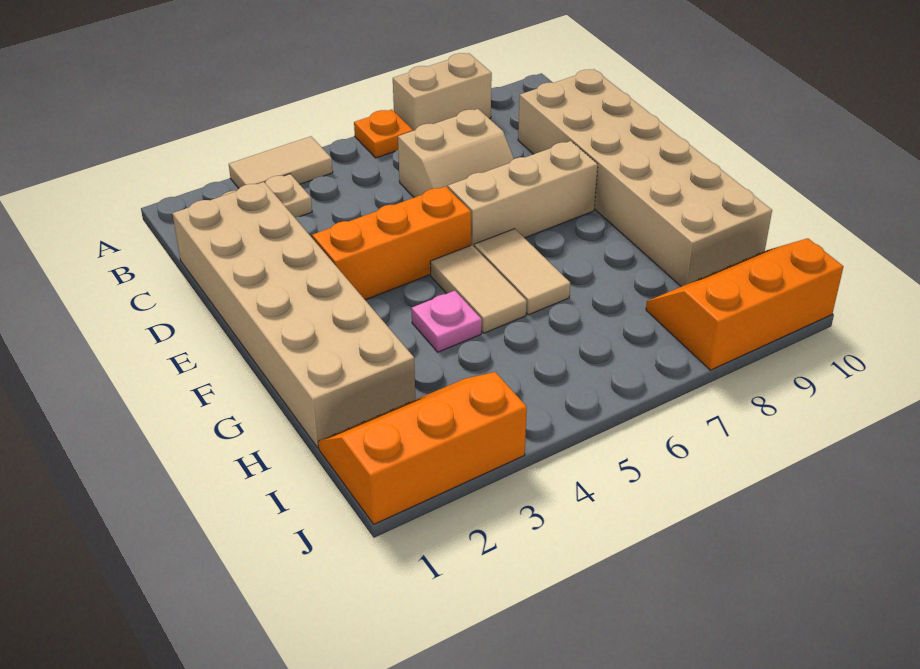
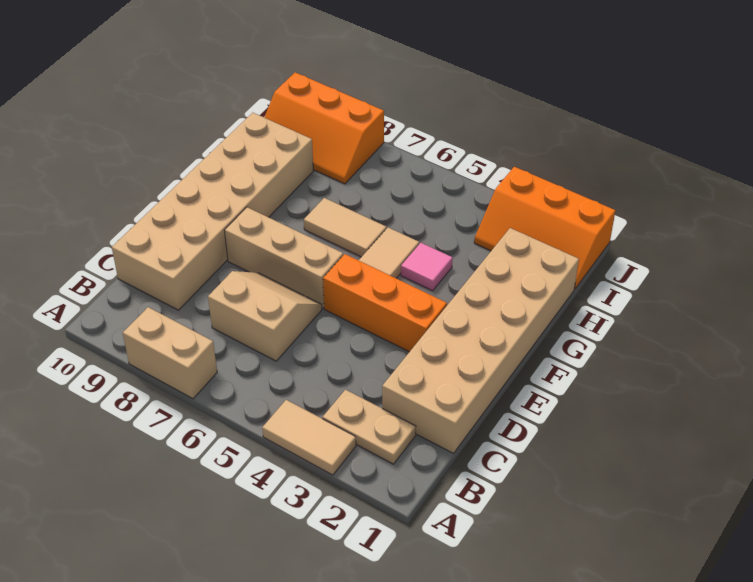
orange plate A6 level 1 -> none
tan tile F6:G6 level 1 -> tan tile G6:G7 level 1
pink plate G4 level 1 -> pink tile G4 level 1

